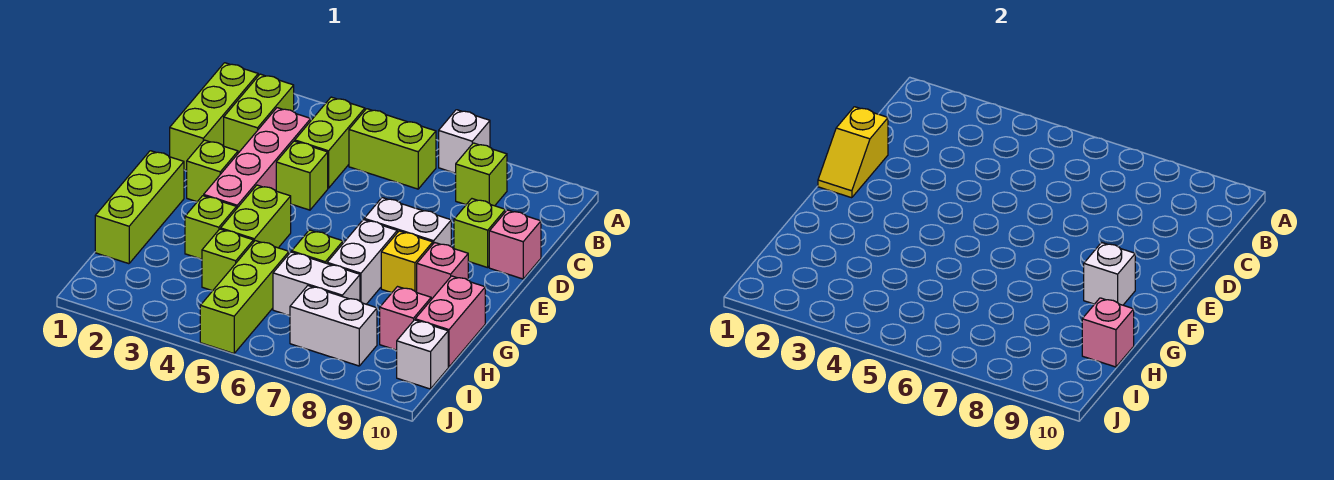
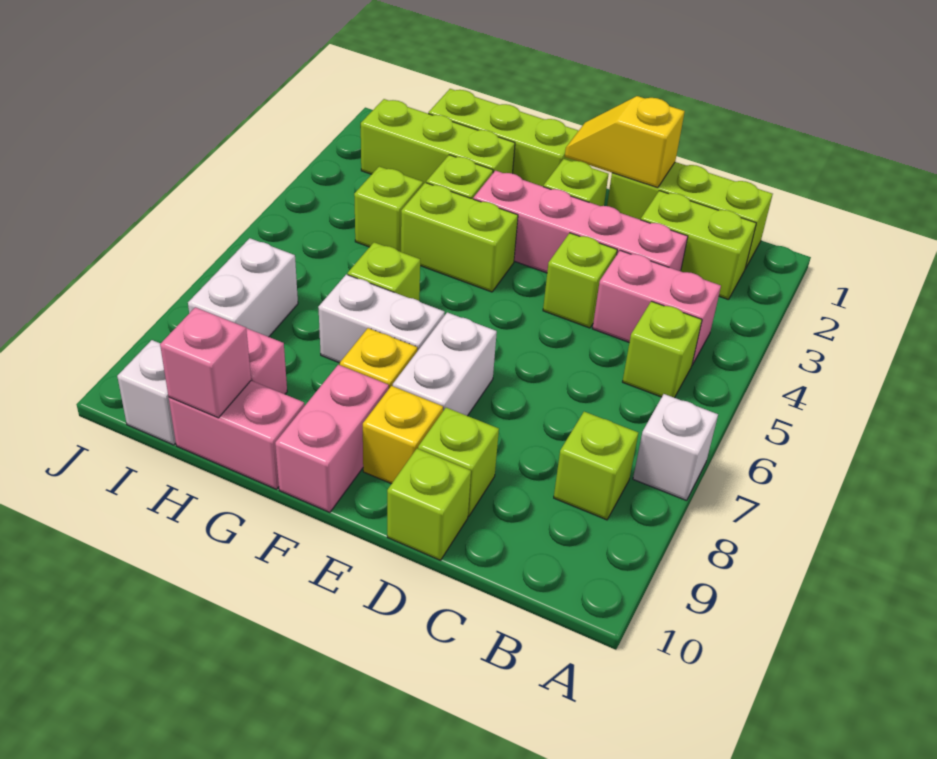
lime brick B4:C4 level 1 -> pink brick B4:C4 level 1
lime brick B5:B6 level 1 -> lime brick B5 level 1
pink brick D10 level 1 -> lime brick D10 level 1
none -> yellow brick E9 level 1
pink brick F9 level 1 -> pink brick F9:F10 level 1
white brick F9 level 2 -> none
lime brick H5:J5 level 1 -> lime brick G2:I2 level 1
white brick H6:H7 level 1 -> none

